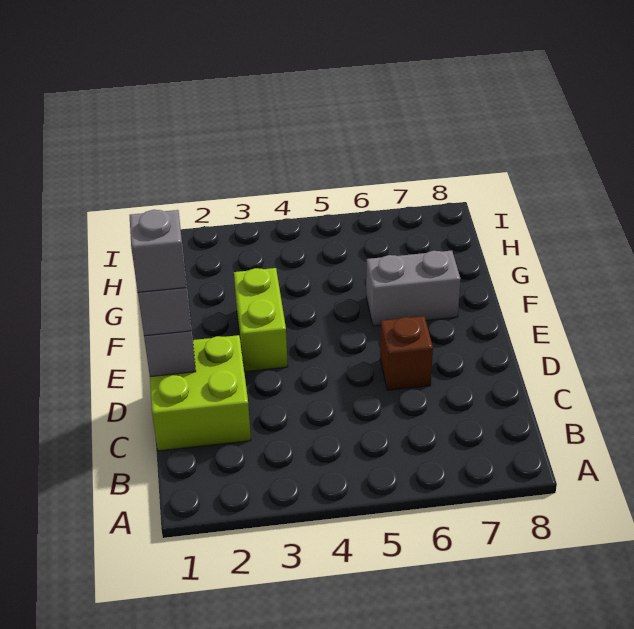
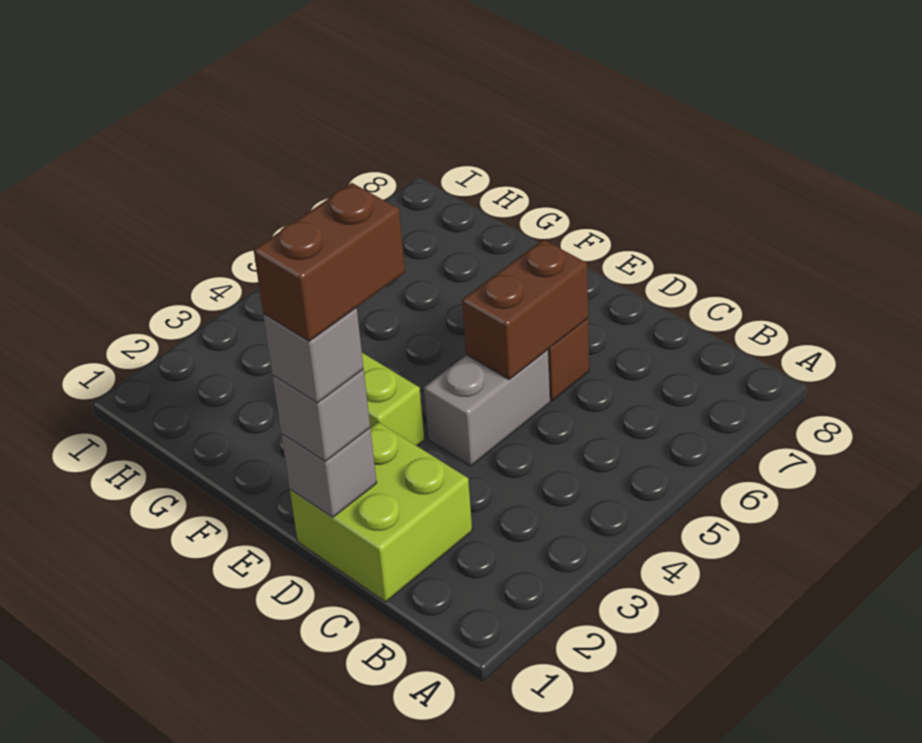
none -> brown brick D1:D2 level 5
none -> brown brick D5:D6 level 2
grey brick F6:F7 level 1 -> grey brick D4:D5 level 1

